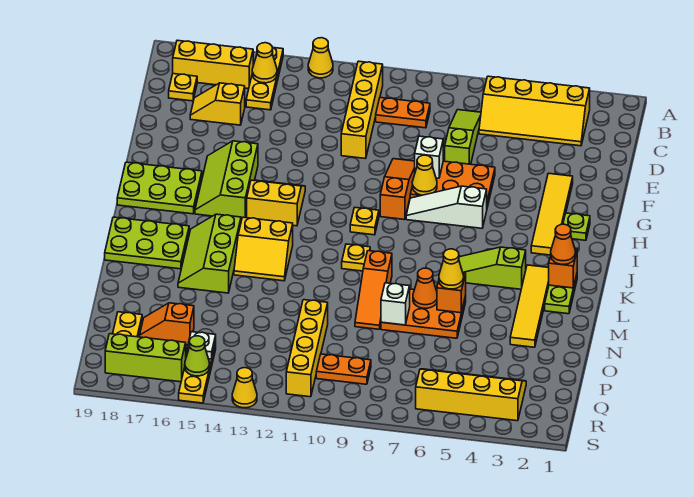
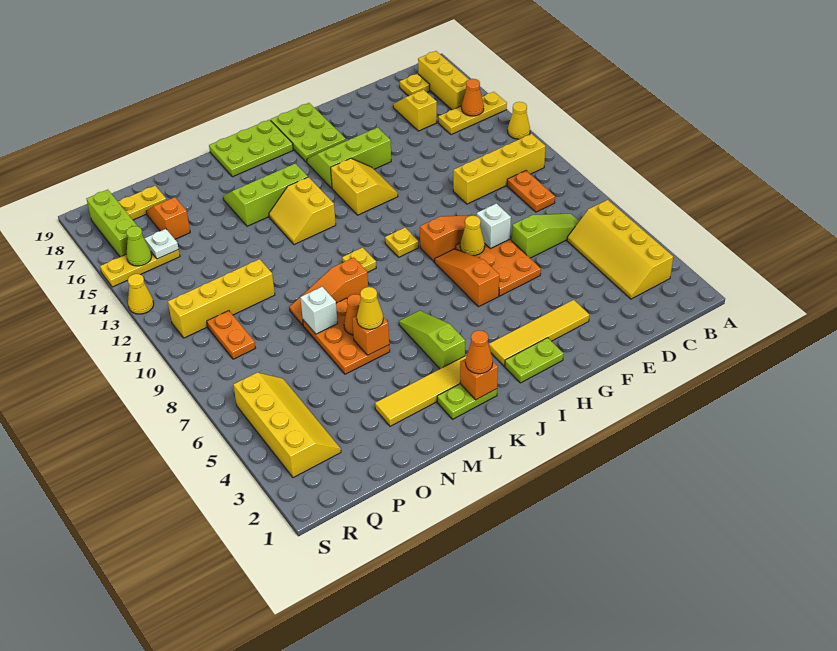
yellow cone B15 level 2 -> orange cone B15 level 2
lime plate H2 level 1 -> lime plate H2:I2 level 1
white slope H6:H8 level 1 top 6 -> orange slope H6:H8 level 1 top 6
lime plate K17:L19 level 1 -> lime plate J18:L19 level 1

